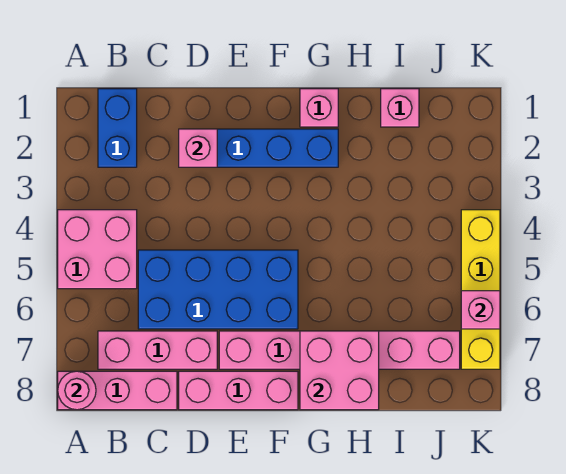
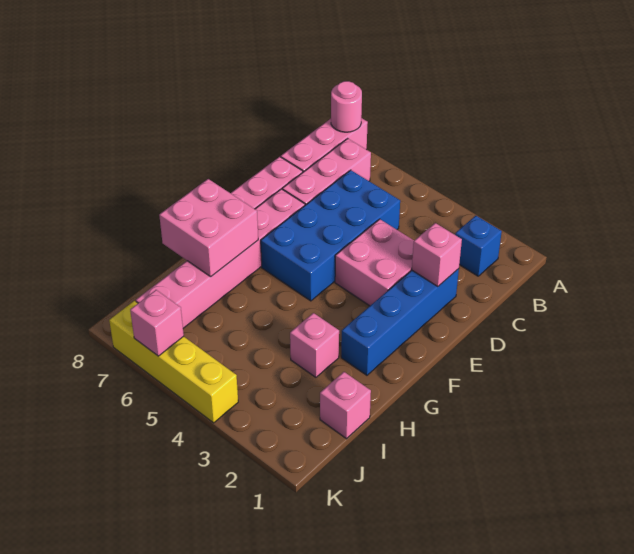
pink brick A4:B5 level 1 -> pink brick D3:E4 level 1
blue brick B1:B2 level 1 -> blue brick B2 level 1
pink brick G1 level 1 -> pink brick H3 level 1

